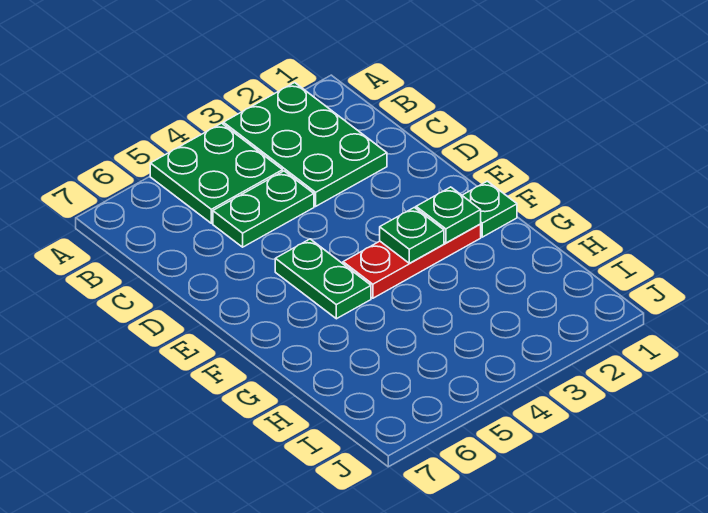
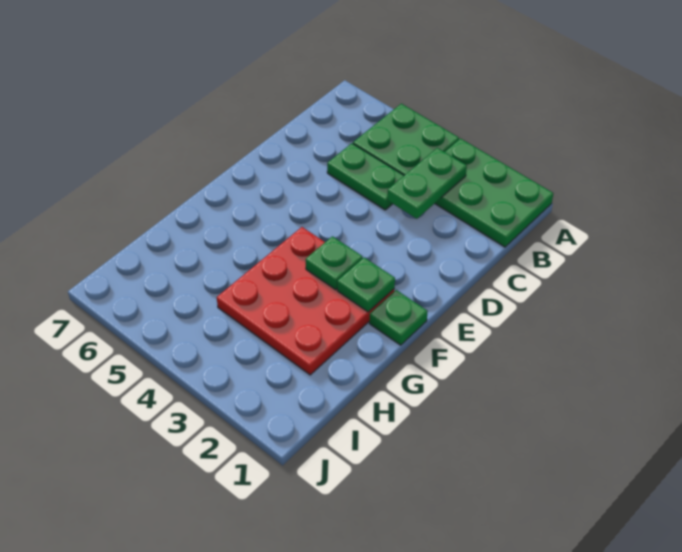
green plate A2:C3 level 1 -> green plate A1:B3 level 1
green plate E5:F5 level 1 -> green plate B3:C3 level 2
red plate F2:F4 level 1 -> red plate F2:H4 level 1

